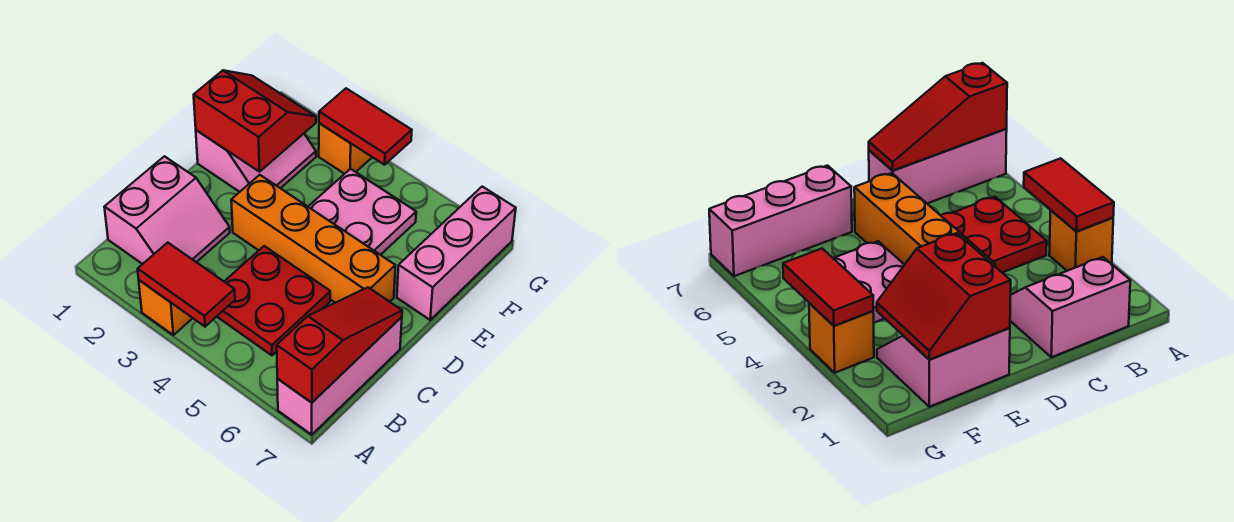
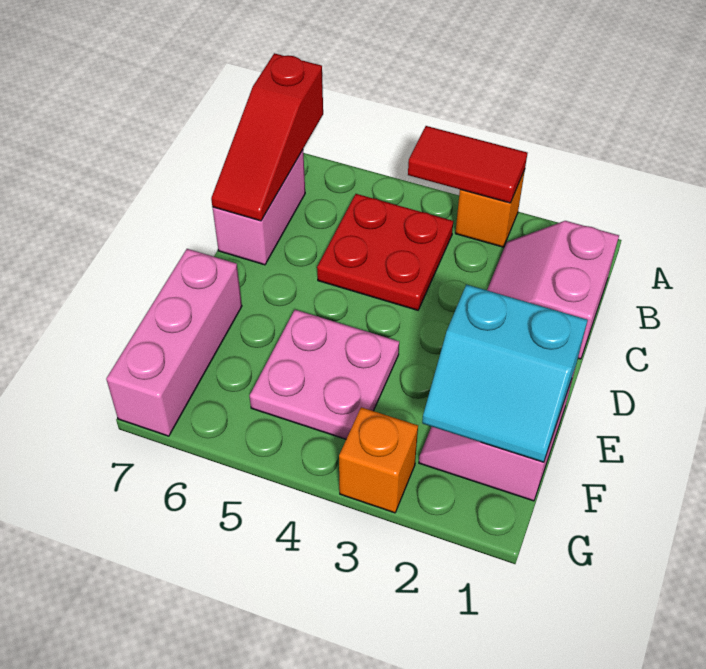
pink brick A7:C7 level 1 -> pink brick B7:C7 level 1
orange brick D3:D6 level 1 -> none
red slope E1:F2 level 2 top E -> cyan slope E1:F2 level 2 top E
red tile G3:G4 level 2 -> none

